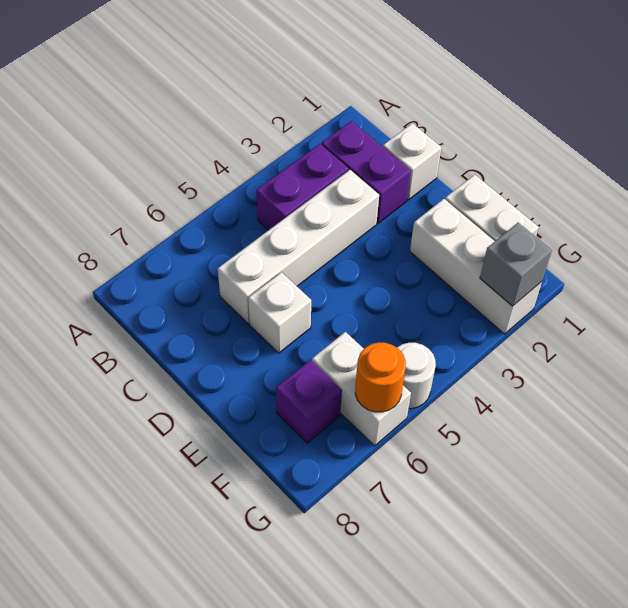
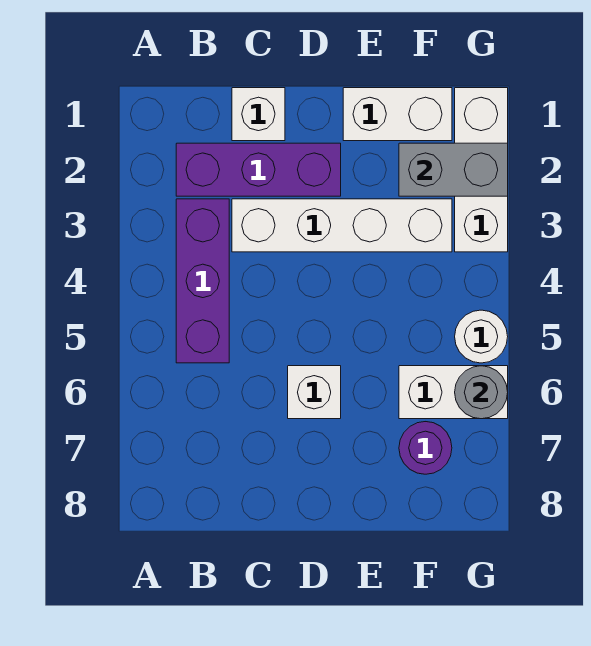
purple brick B2:C2 level 1 -> purple brick B2:D2 level 1
purple brick B3:B4 level 1 -> purple brick B3:B5 level 1
white brick C3:C6 level 1 -> white brick C3:F3 level 1
white brick E2:G2 level 1 -> white brick G1:G3 level 1
purple brick F7 level 1 -> purple round brick F7 level 1
grey brick G2 level 2 -> grey brick F2:G2 level 2
orange round brick G6 level 2 -> grey round brick G6 level 2

